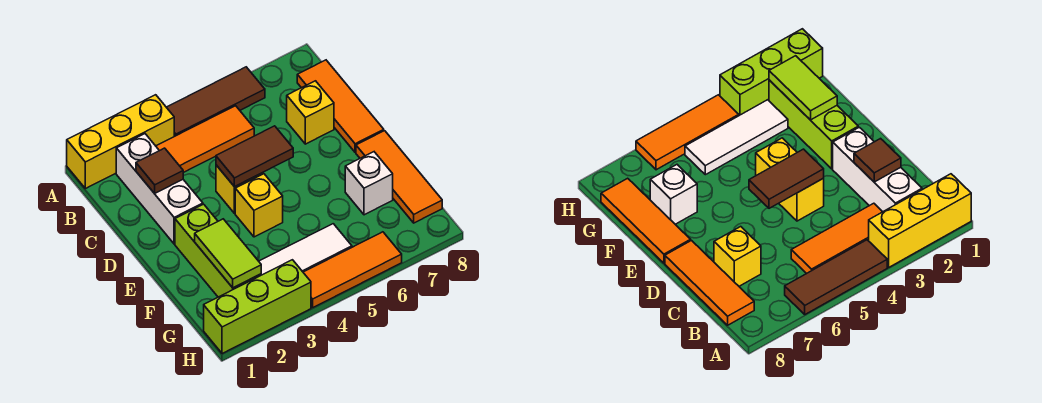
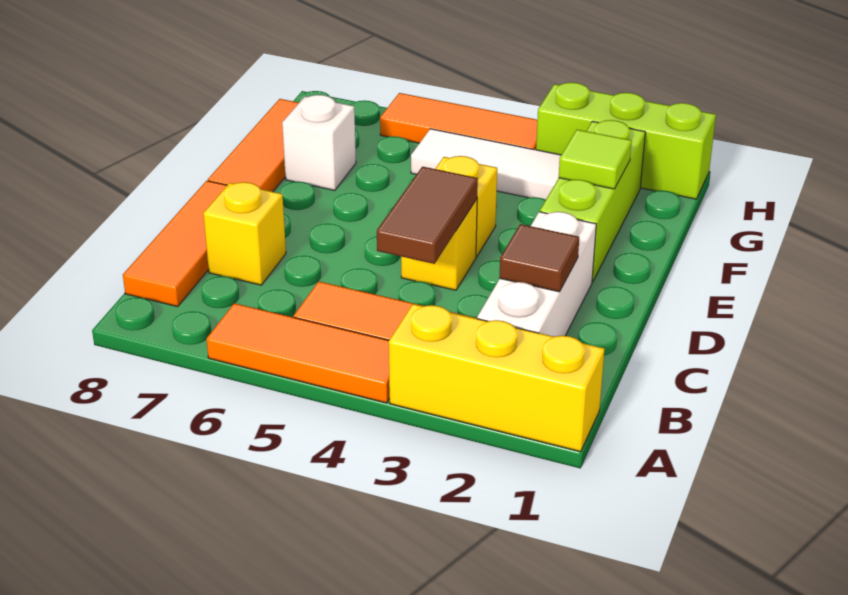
brown tile A4:A6 level 1 -> orange tile A4:A6 level 1
brown tile D4:D5 level 2 -> brown tile C4:D4 level 2
lime tile F2:G2 level 2 -> lime tile F2 level 2

